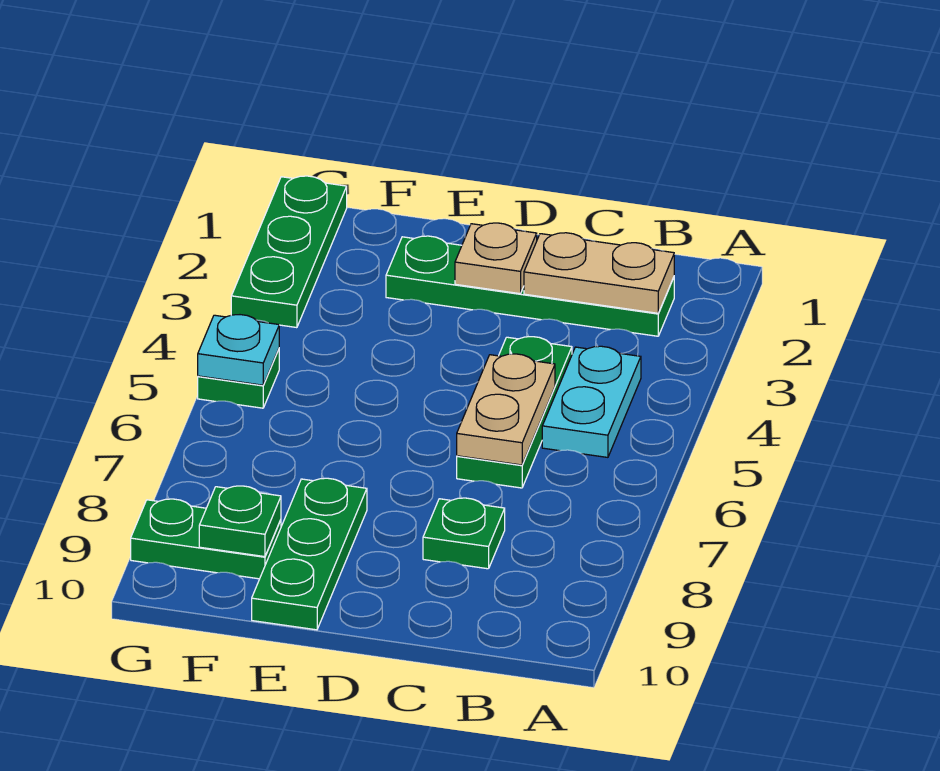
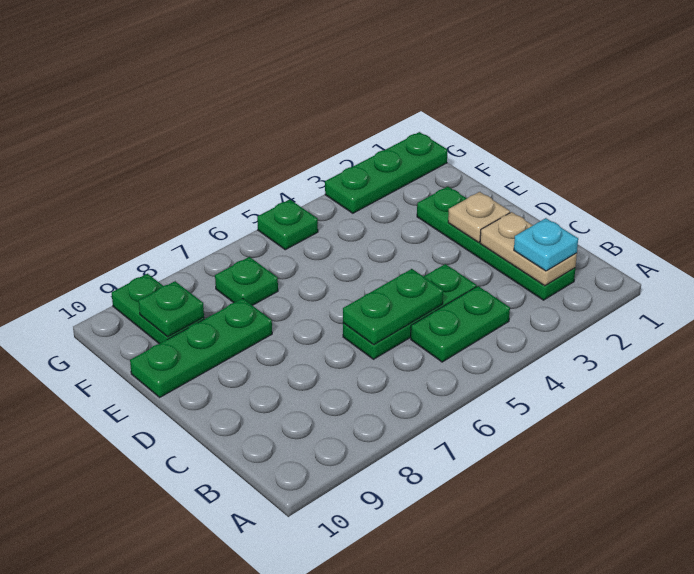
cyan plate B4:B5 level 1 -> green plate B4:B5 level 1
tan plate C5:C6 level 2 -> green plate C5:C6 level 2
green plate C8 level 1 -> green plate F7 level 1
cyan plate G5 level 2 -> cyan plate B2 level 3

